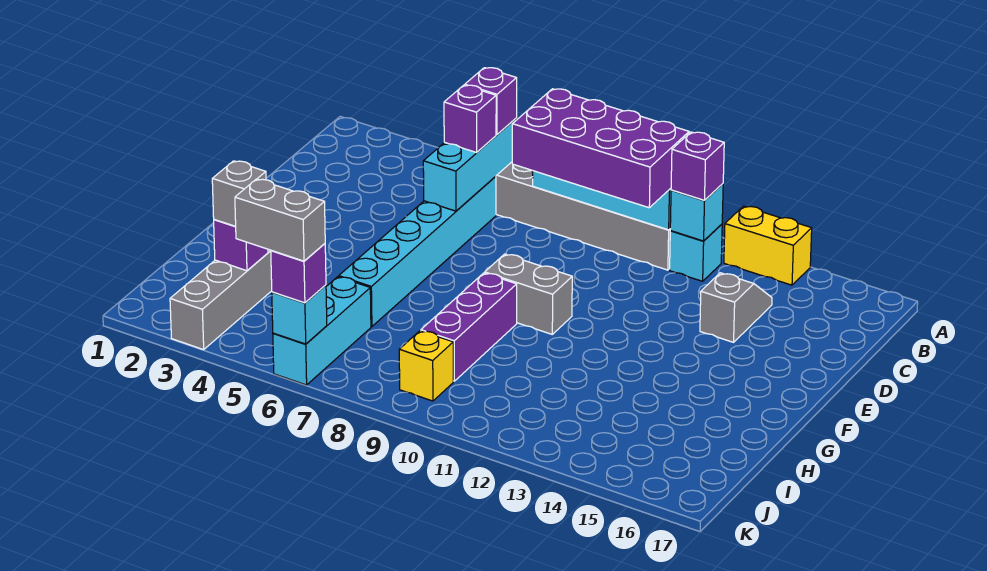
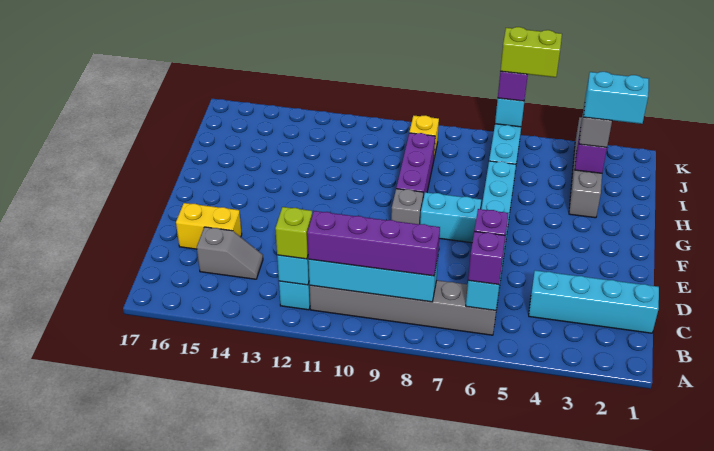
yellow brick A13:A14 level 1 -> yellow brick D15:D16 level 1
purple brick B8:C11 level 3 -> purple brick B8:B11 level 3
purple brick B12 level 3 -> lime brick B12 level 3
none -> cyan brick C1:C4 level 1
grey slope C14:D14 level 1 top D -> grey slope C14:C15 level 1 top 15
none -> cyan brick F7:F8 level 1
grey brick F9:F10 level 1 -> grey brick F9 level 1
none -> cyan brick I2:I3 level 4
grey brick K5:K6 level 4 -> lime brick K5:K6 level 4

